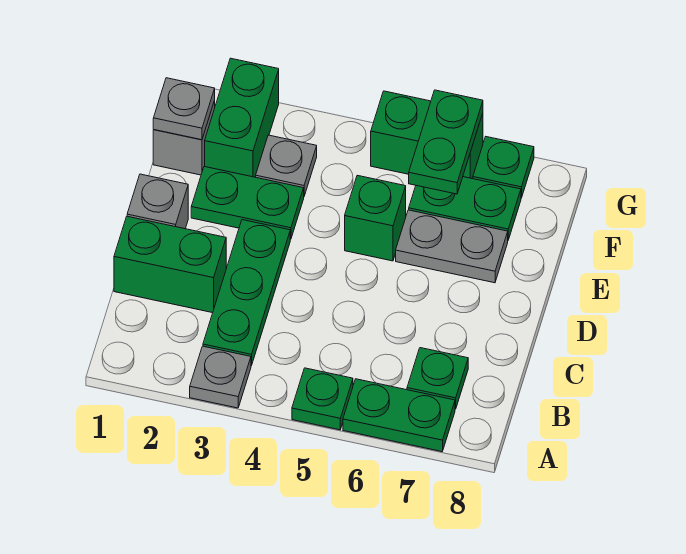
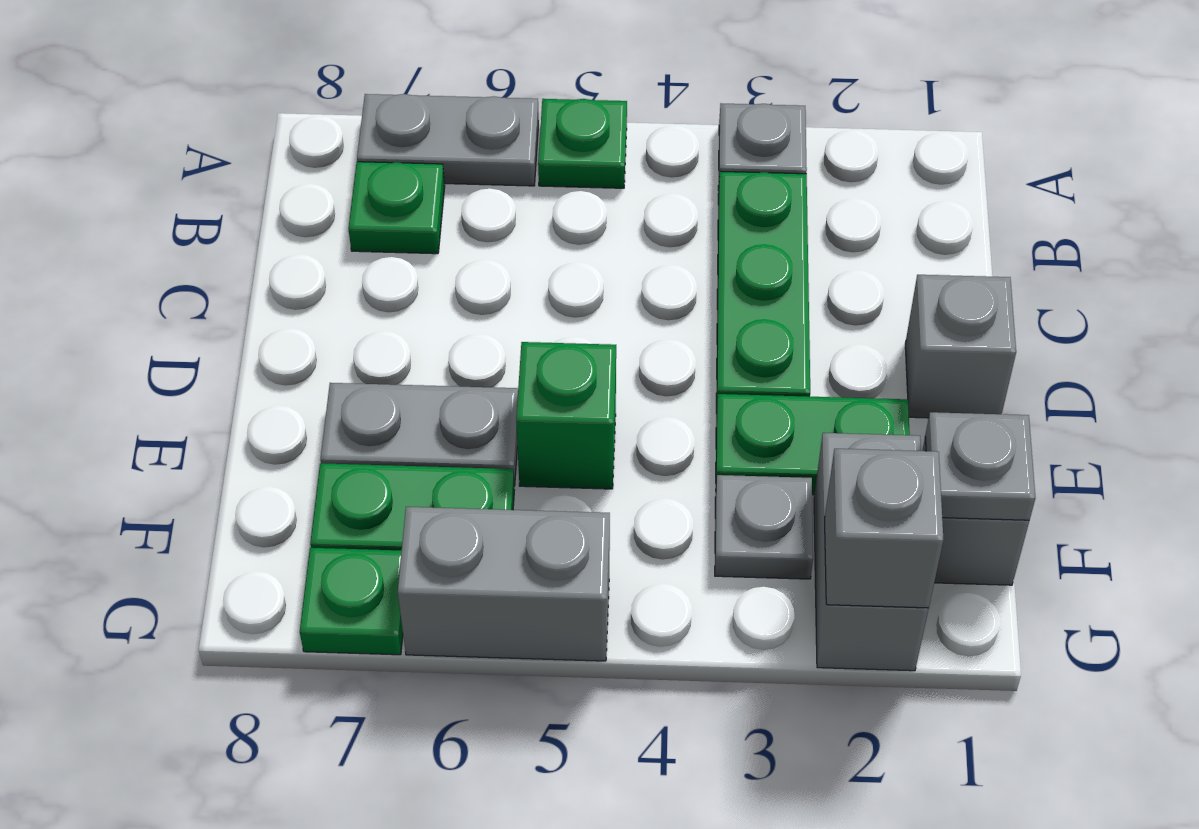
green plate A6:A7 level 1 -> grey plate A6:A7 level 1
green brick C1:C2 level 1 -> none
green brick F2:G2 level 1 -> grey brick F2:G2 level 1
green plate F6:G6 level 2 -> none
none -> grey brick G2 level 2
green brick G5:G6 level 1 -> grey brick G5:G6 level 1

